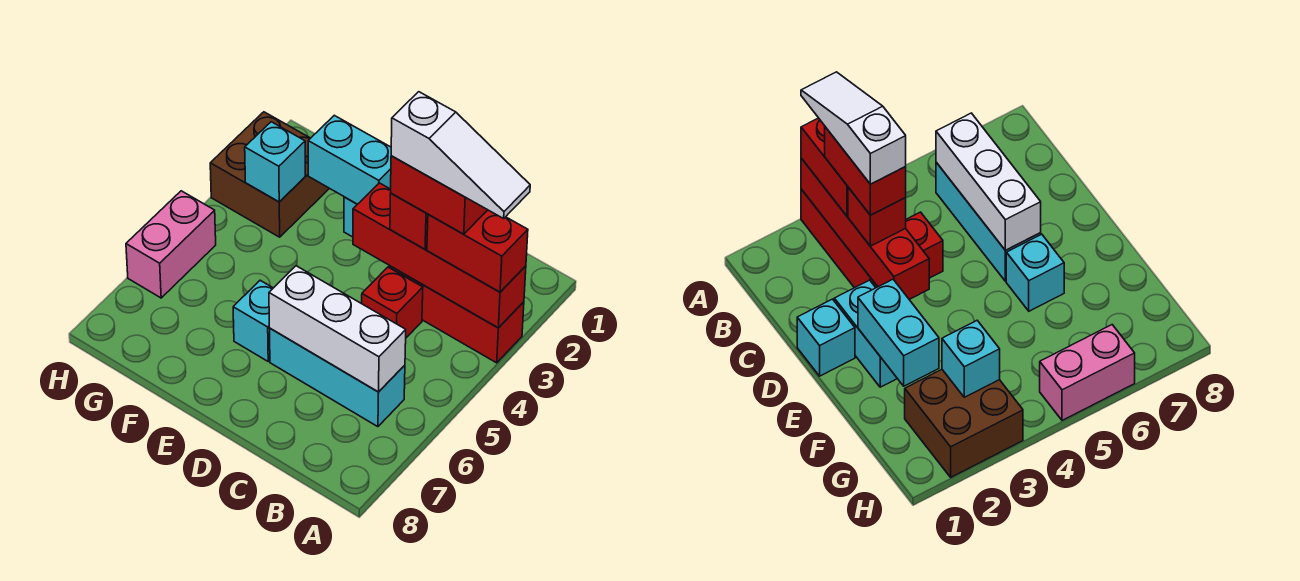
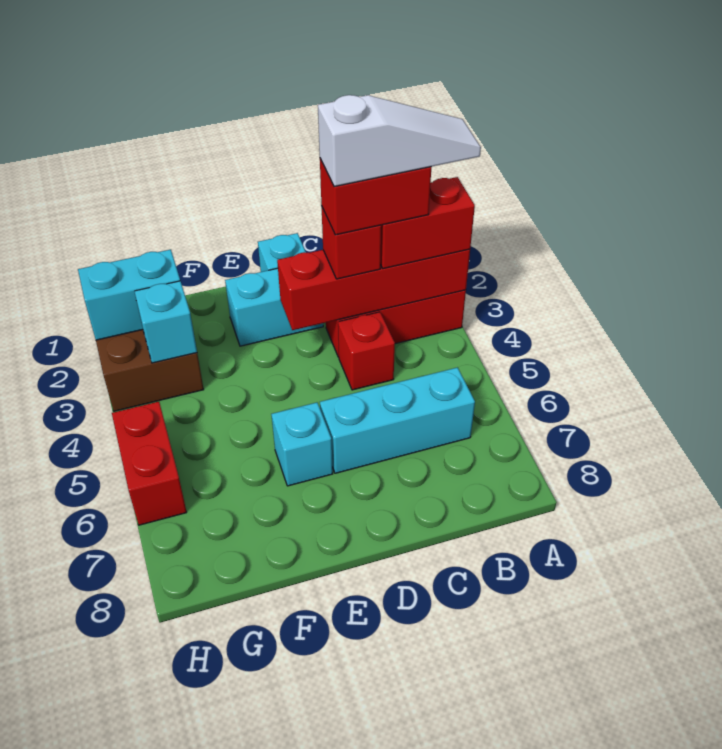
white brick B6:D6 level 2 -> none
cyan brick E2:F2 level 2 -> cyan brick G2:H2 level 2
pink brick H5:H6 level 1 -> red brick H5:H6 level 1

